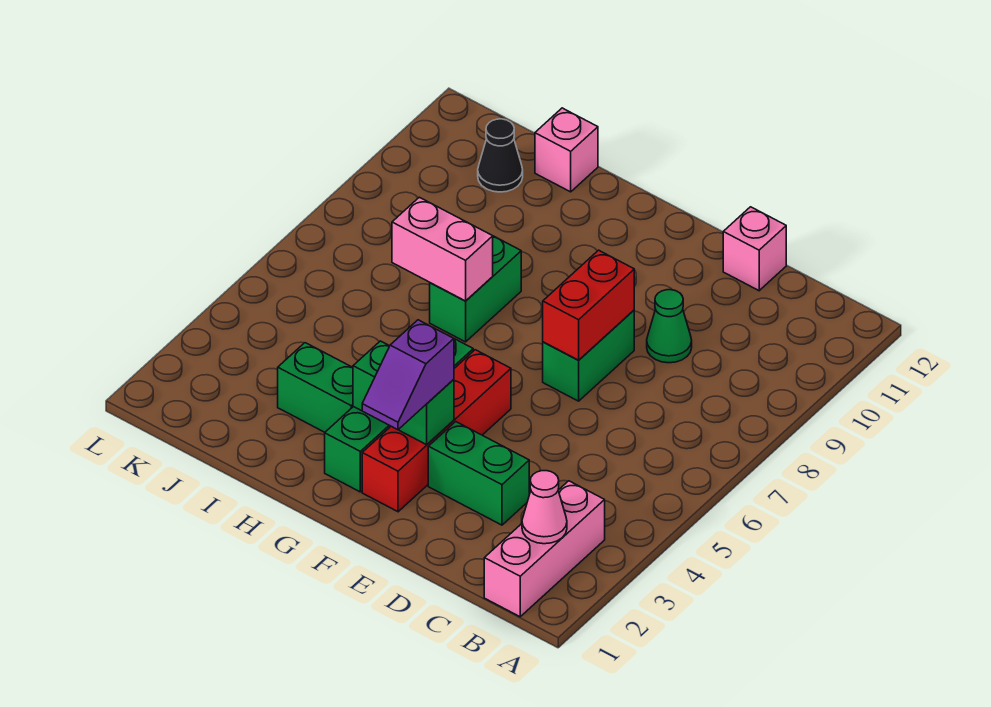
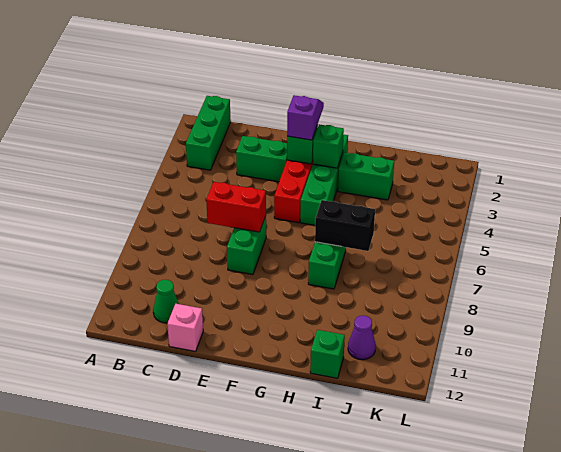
pink brick B1:B3 level 1 -> green brick B1:B3 level 1
pink cone B2 level 2 -> none
green cone D9 level 1 -> green cone C11 level 1
red brick E7:E8 level 2 -> red brick D7:E7 level 2
pink brick H7:I7 level 2 -> black brick H7:I7 level 2
pink brick I12 level 1 -> green brick I12 level 1
black cone J11 level 1 -> purple cone J11 level 1

